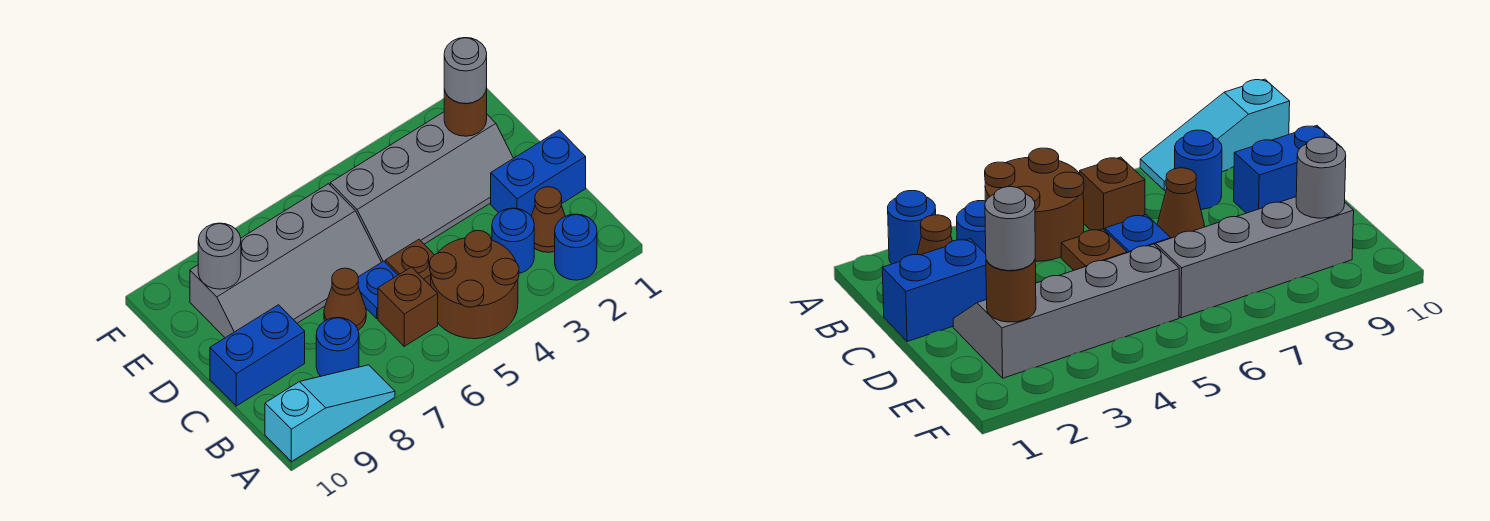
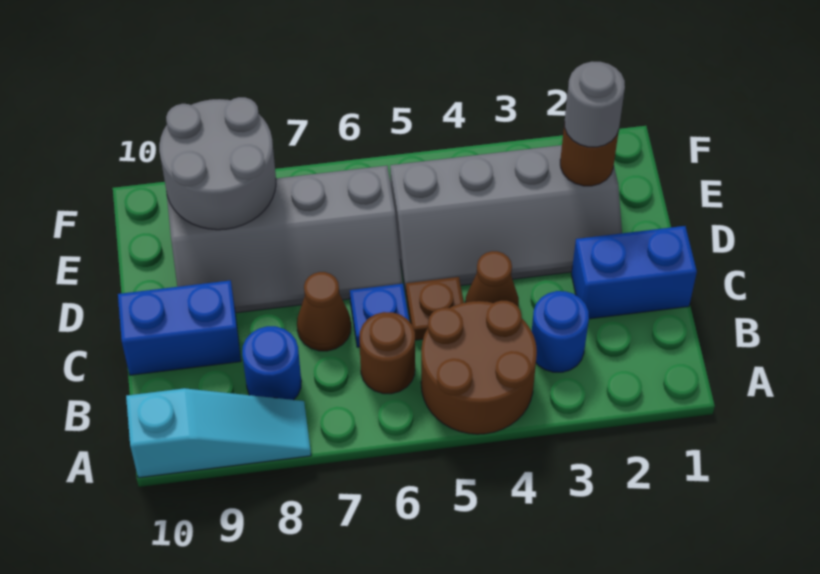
blue round brick A2 level 1 -> none
brown cone B2 level 1 -> brown cone C4 level 1
brown brick B6 level 1 -> brown round brick B6 level 1
grey round brick E9 level 2 -> grey round brick E8:F9 level 2

